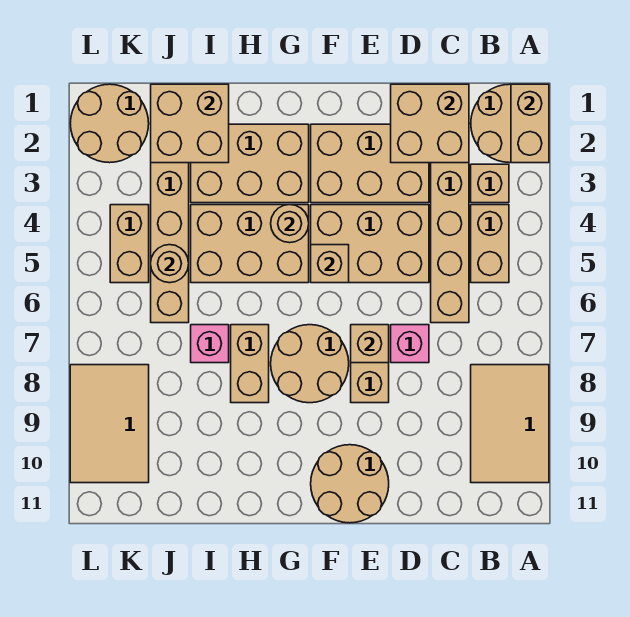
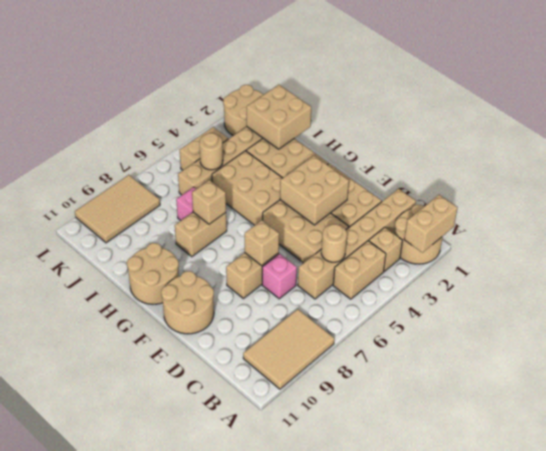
tan brick C1:D2 level 2 -> tan brick E3:F4 level 2
tan brick F5 level 2 -> tan brick H7 level 2
tan round brick F7:G8 level 1 -> tan round brick G10:H11 level 1
tan round brick G4 level 2 -> tan round brick C5 level 2

